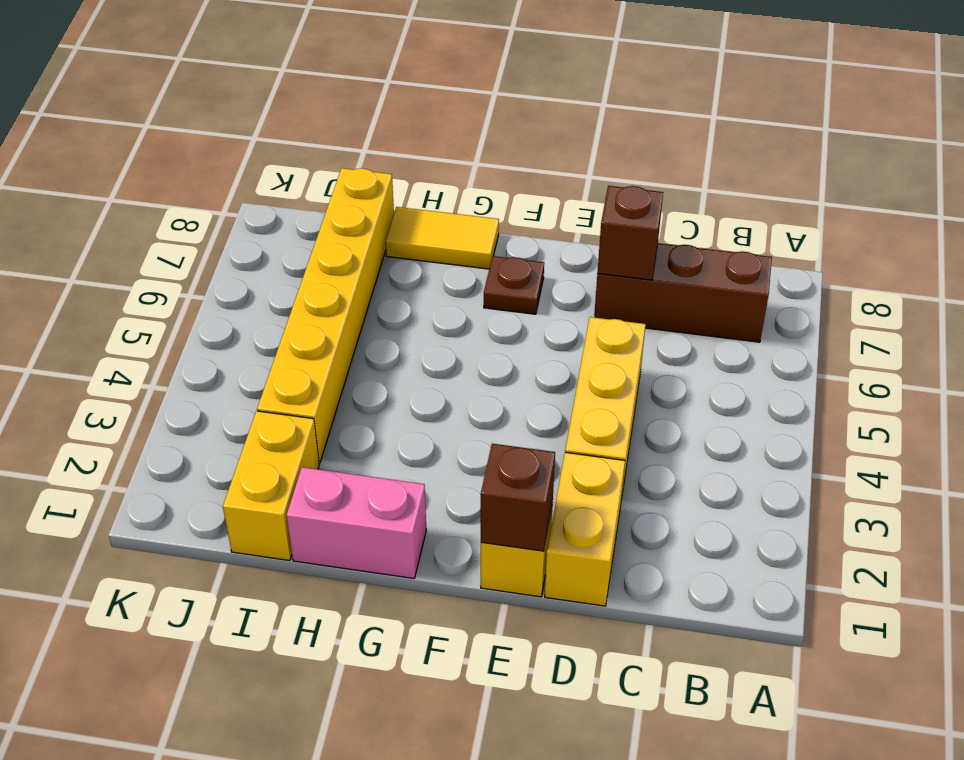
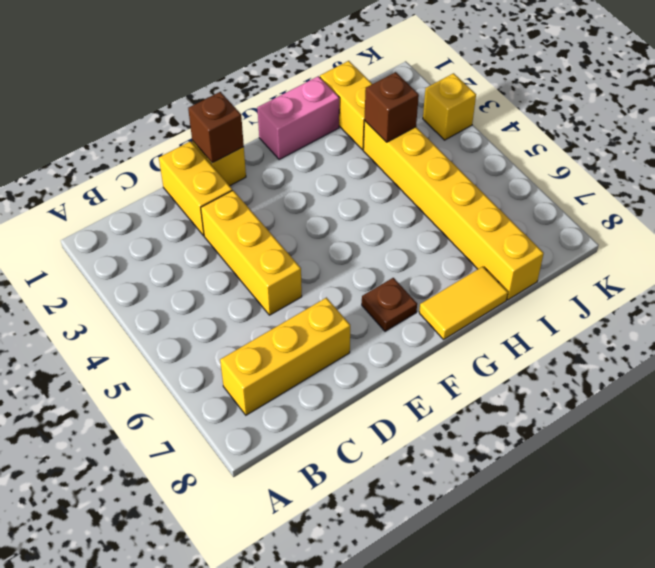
brown brick B7:D7 level 1 -> yellow brick B7:D7 level 1
brown brick D7 level 2 -> brown brick I3 level 2
none -> yellow brick K3 level 1

